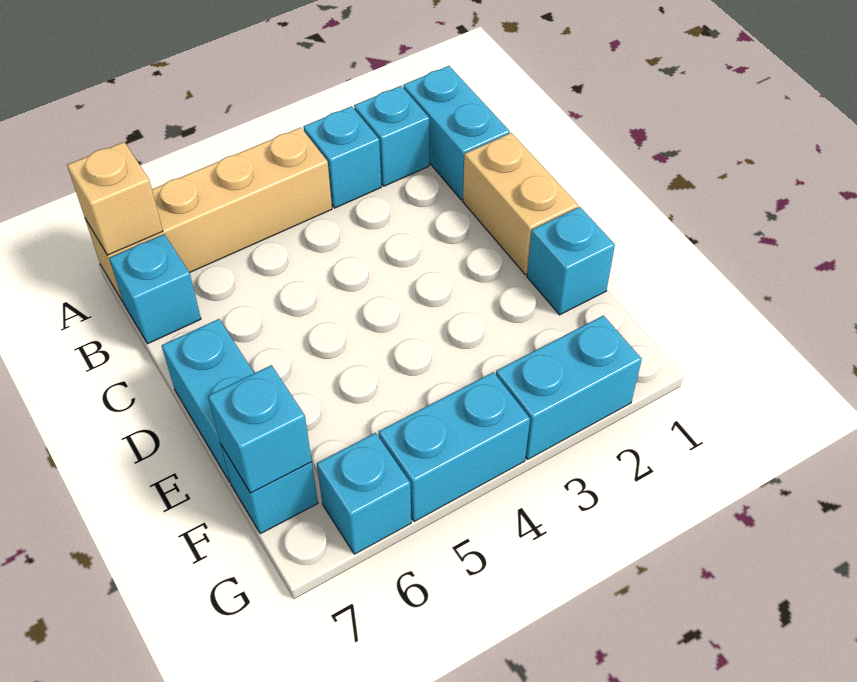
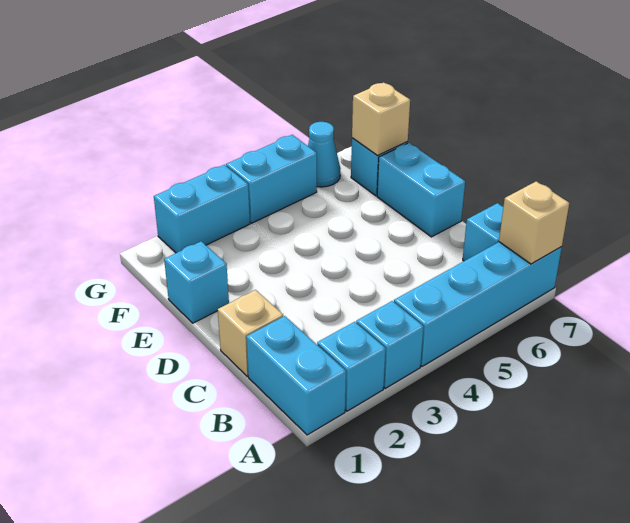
tan brick A4:A7 level 1 -> cyan brick A4:A7 level 1
tan brick C1:D1 level 1 -> tan brick C1 level 1
cyan brick F7 level 2 -> tan brick F7 level 2
cyan brick G6 level 1 -> cyan cone G6 level 1

